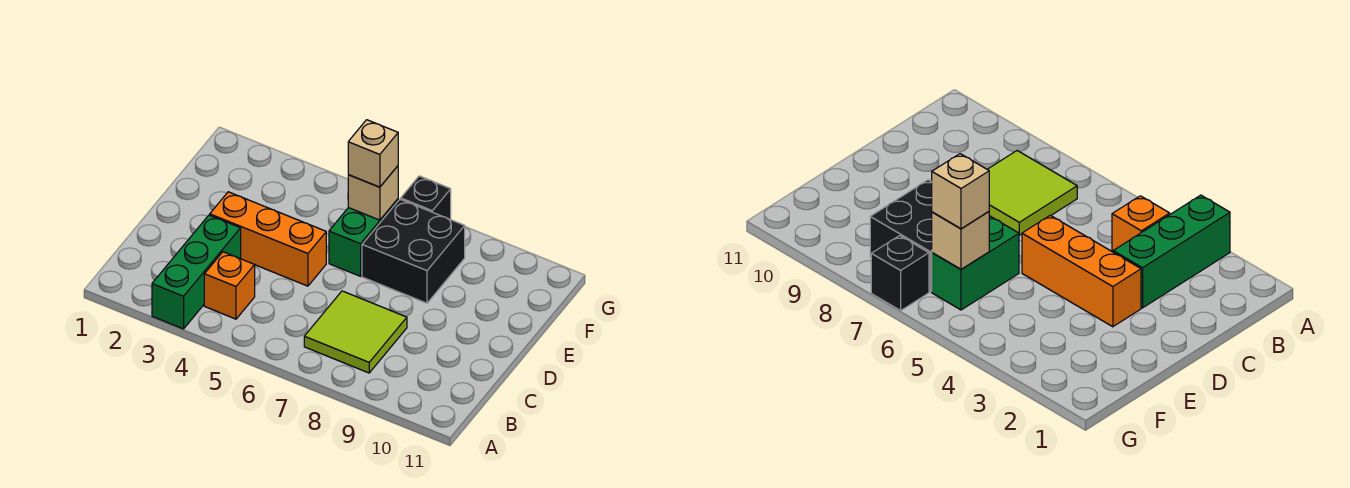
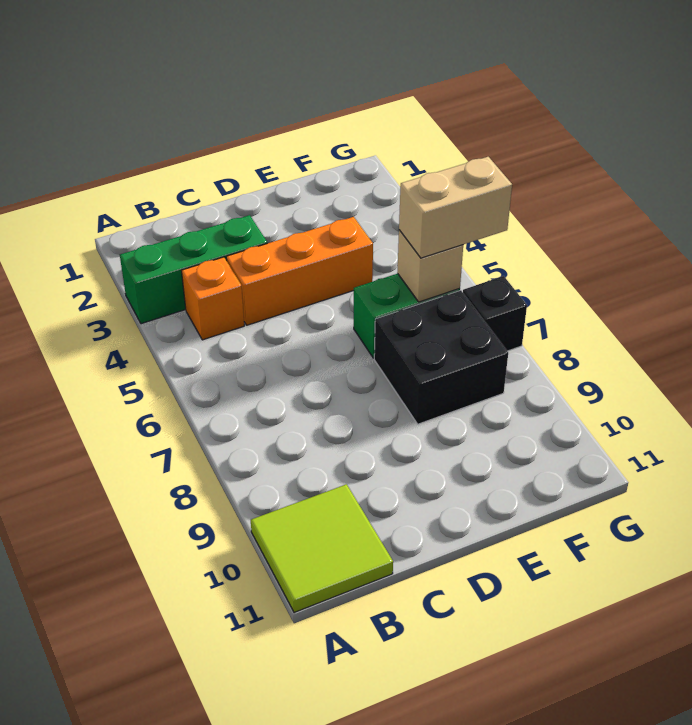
lime tile B7:C8 level 1 -> lime tile A10:B11 level 1
orange brick D3:D5 level 1 -> orange brick C4:E4 level 1
tan brick F6 level 3 -> tan brick F6:G6 level 3

